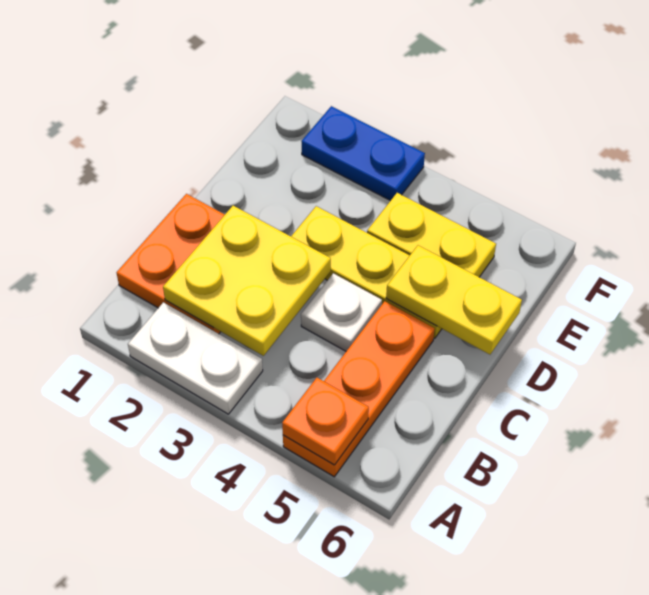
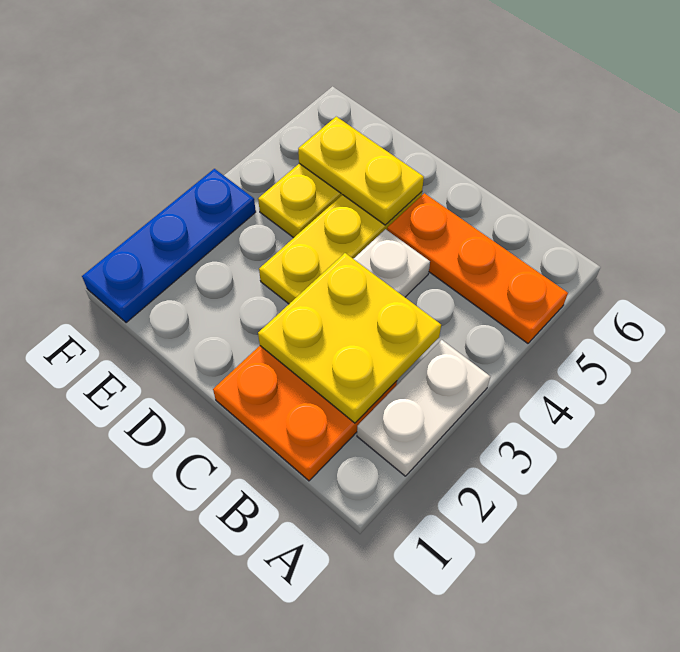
orange plate A5 level 2 -> none
yellow plate D5:D6 level 2 -> yellow plate D5:E5 level 2
blue plate F2:F3 level 1 -> blue plate F1:F3 level 1

